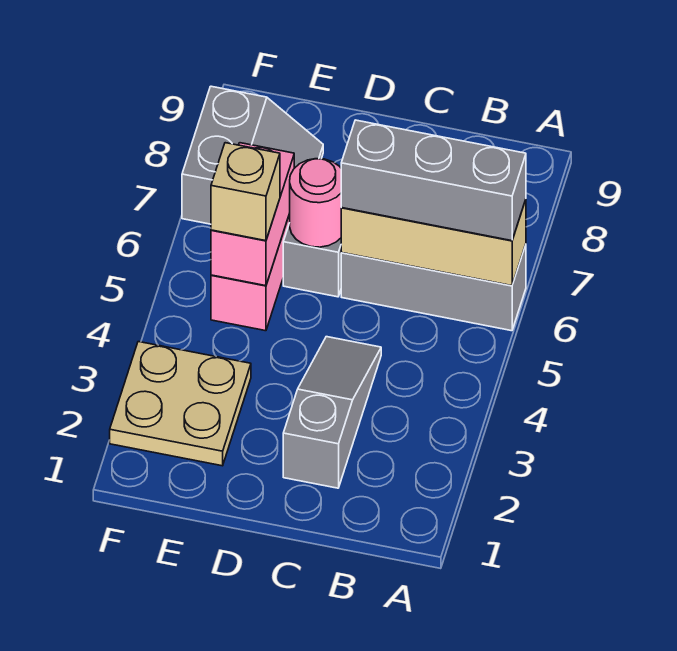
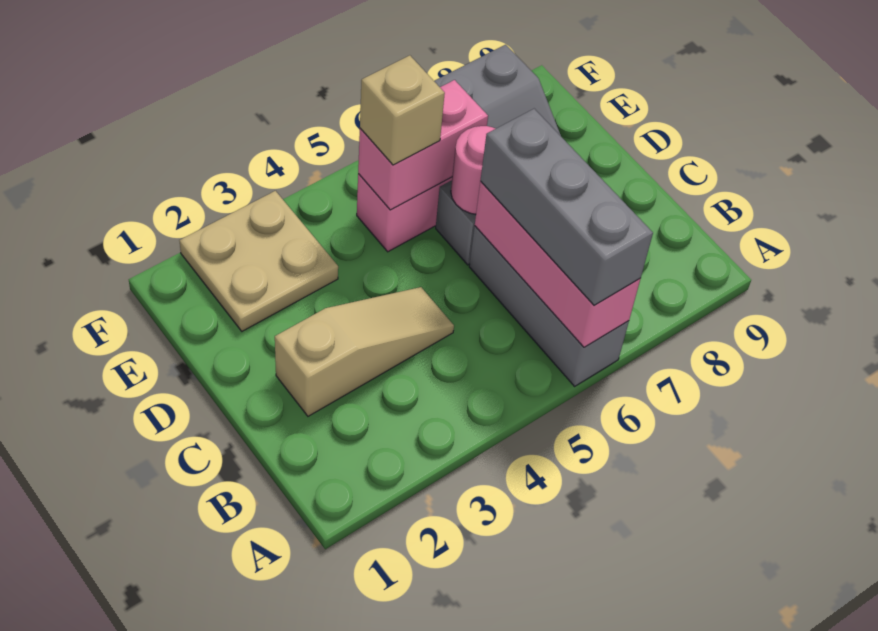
tan brick A6:C6 level 2 -> pink brick A6:C6 level 2
grey slope C2:C4 level 1 top 2 -> tan slope C2:C4 level 1 top 2

